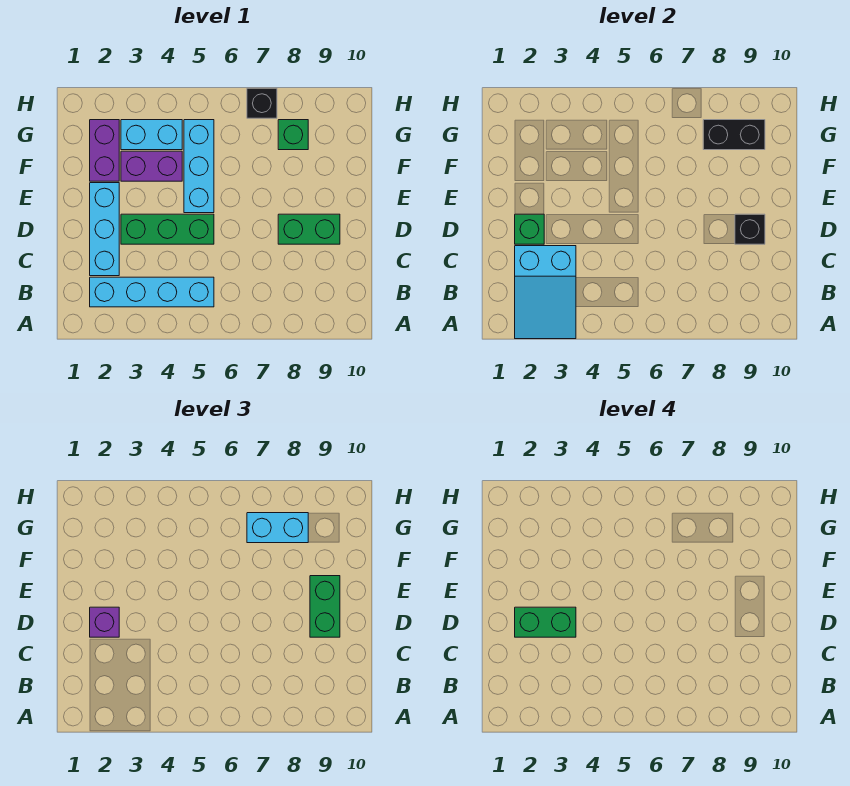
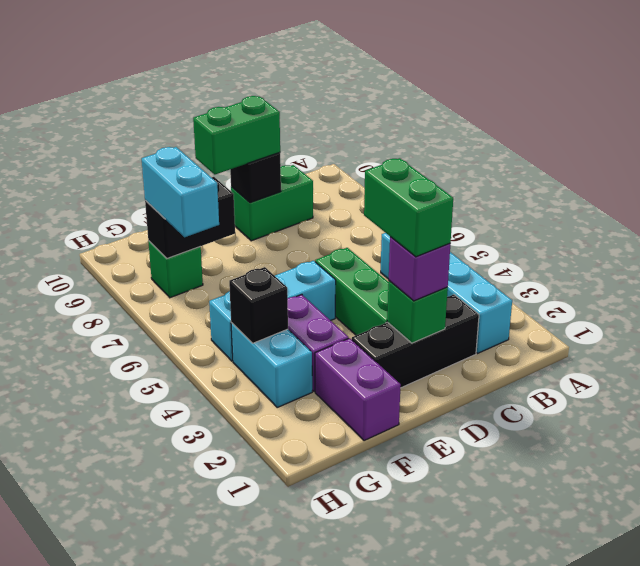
cyan slope A2:C3 level 2 top C -> none
cyan brick C2:E2 level 1 -> black brick C2:E2 level 1
green brick D8:D9 level 1 -> green brick C9:D9 level 1
purple brick F2:G2 level 1 -> purple brick F1:F2 level 1
black brick G8:G9 level 2 -> black brick F8:G8 level 2
black brick H7 level 1 -> black brick G4 level 2

